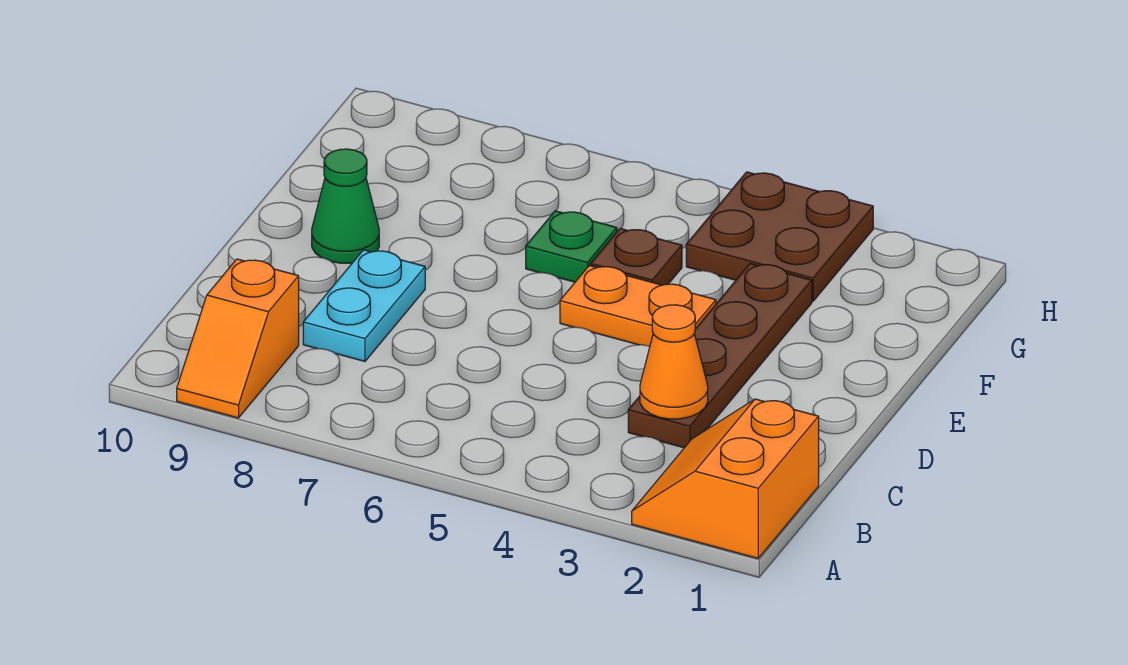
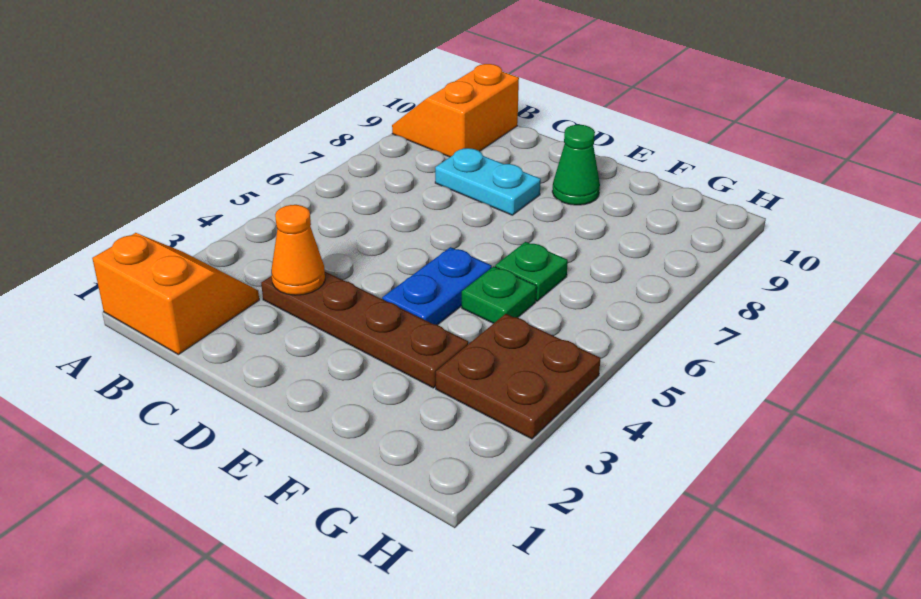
orange slope A9:B9 level 1 top B -> orange slope A9:B10 level 1 top B
orange plate E4:E5 level 1 -> blue plate E4:E5 level 1
brown plate F5 level 1 -> green plate F5 level 1

